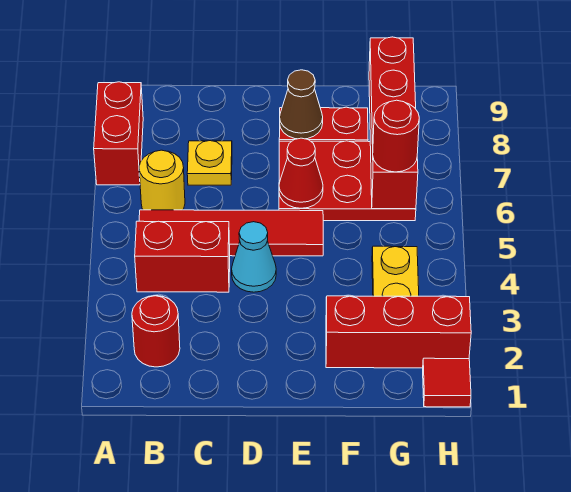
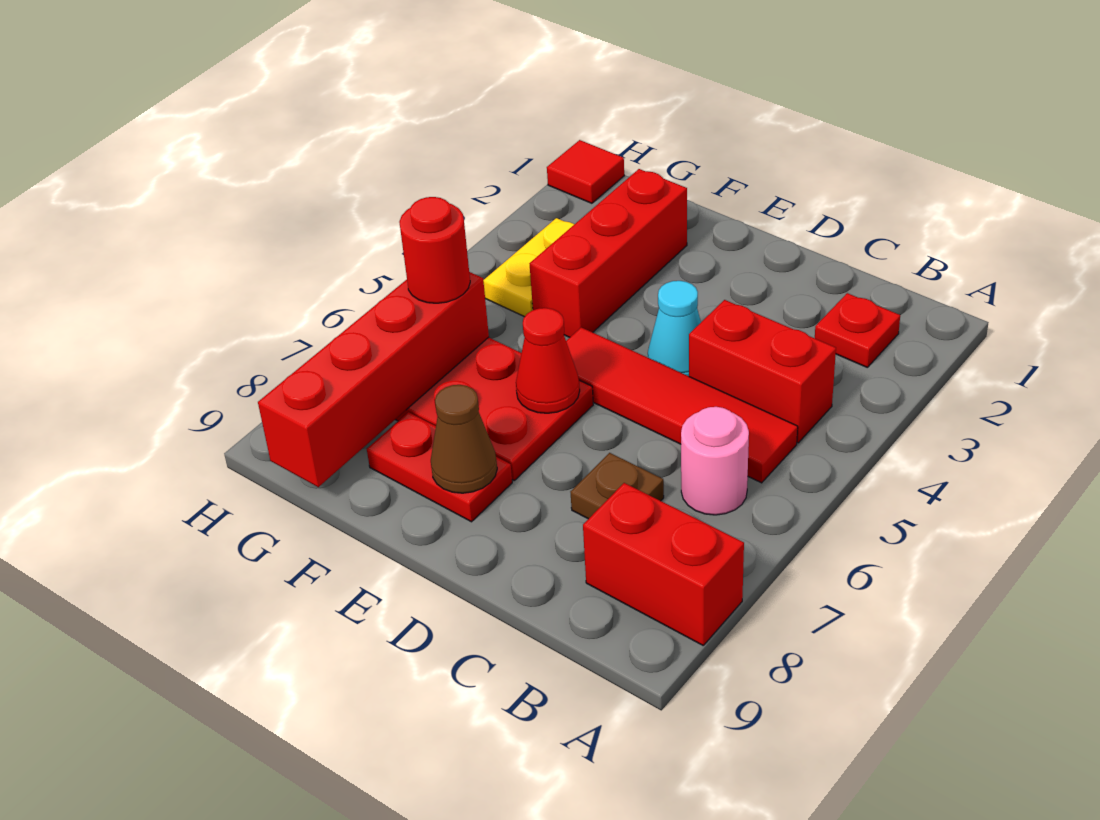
red brick A7:A8 level 1 -> red brick A8:B8 level 1
red round brick B2 level 1 -> red plate B2 level 1
yellow round brick B6 level 1 -> pink round brick B6 level 1
yellow plate C7 level 1 -> brown plate C7 level 1
red brick F2:H2 level 1 -> red brick F2:F4 level 1

